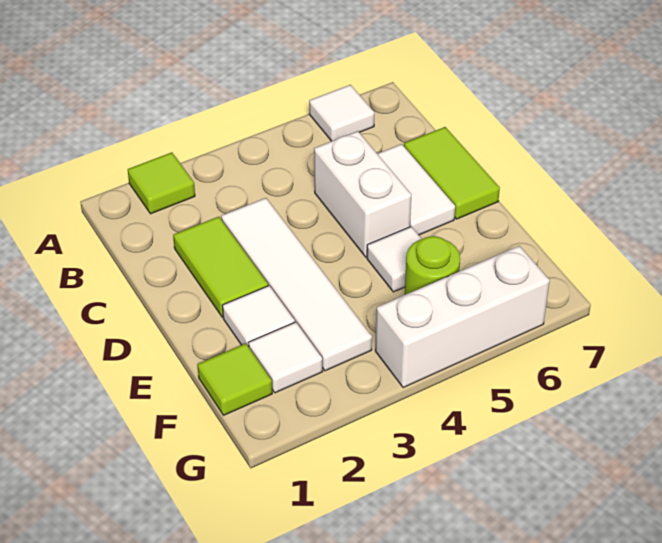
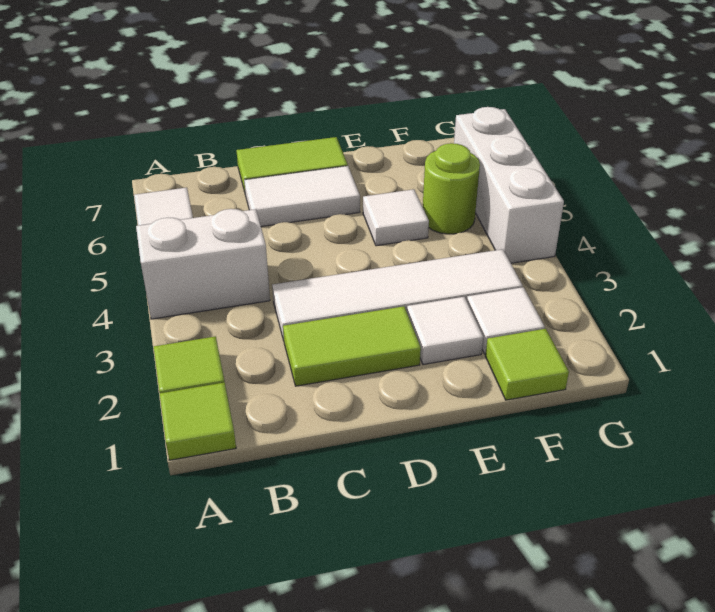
none -> lime tile A1 level 1
white brick C5:D5 level 1 -> white brick A4:B4 level 1

